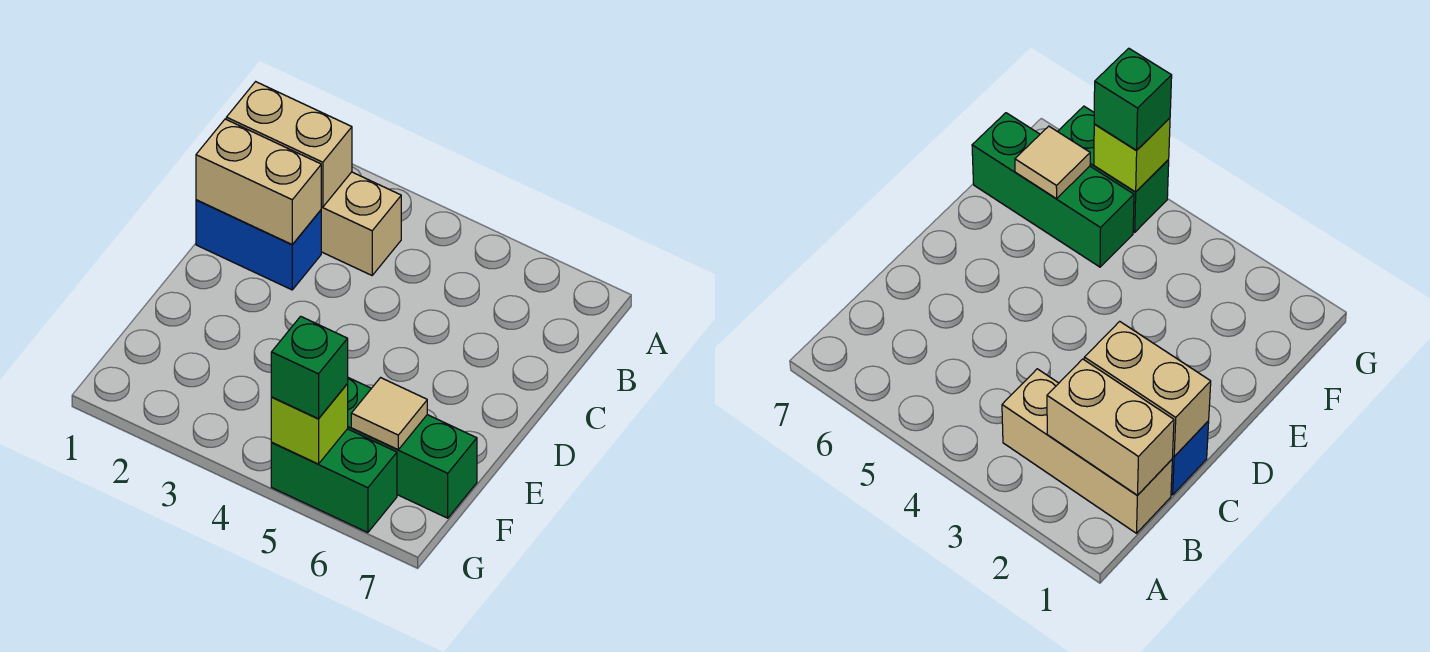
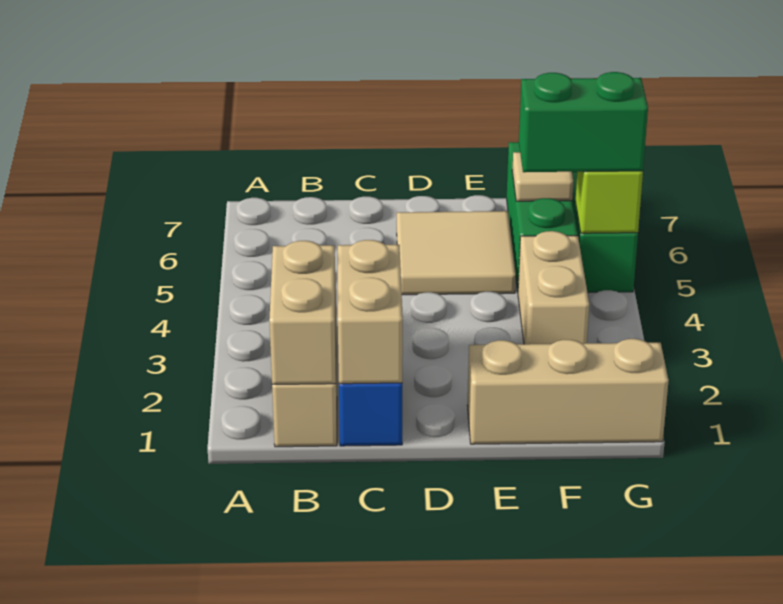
none -> tan tile D5:E6 level 1
none -> tan brick E1:G1 level 1
none -> tan brick F3:F4 level 1
green brick G5 level 3 -> green brick F5:G5 level 3

